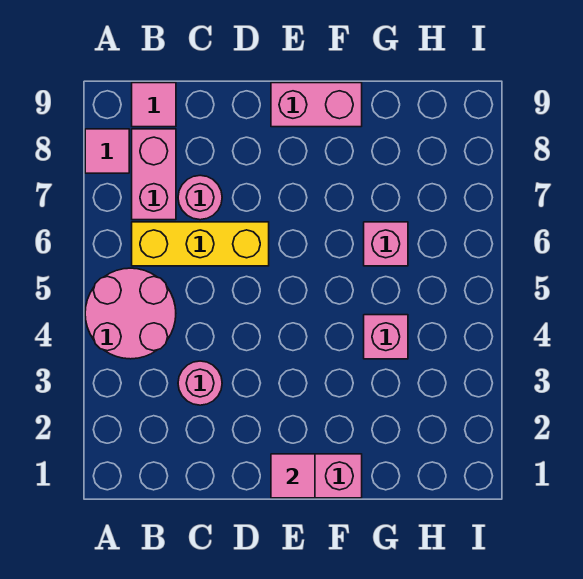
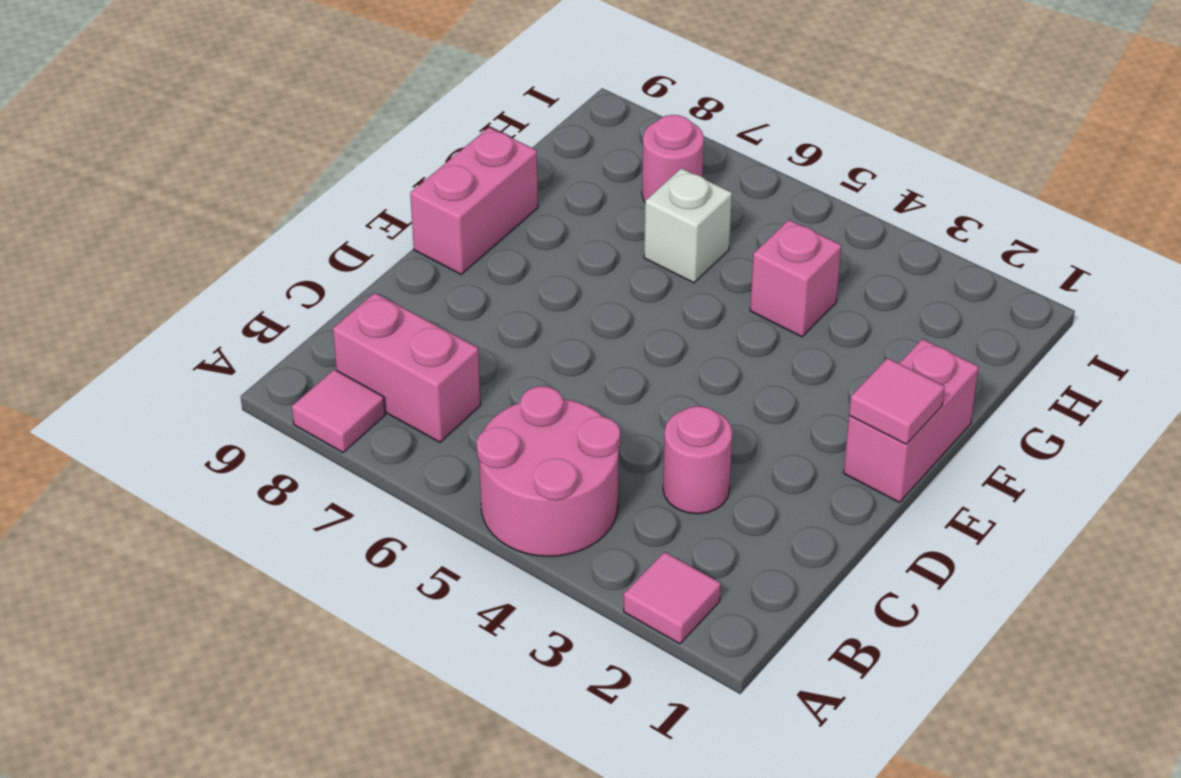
yellow brick B6:D6 level 1 -> none
pink tile B9 level 1 -> pink tile A2 level 1
pink round brick C7 level 1 -> pink round brick H7 level 1
pink brick G6 level 1 -> white brick G6 level 1

